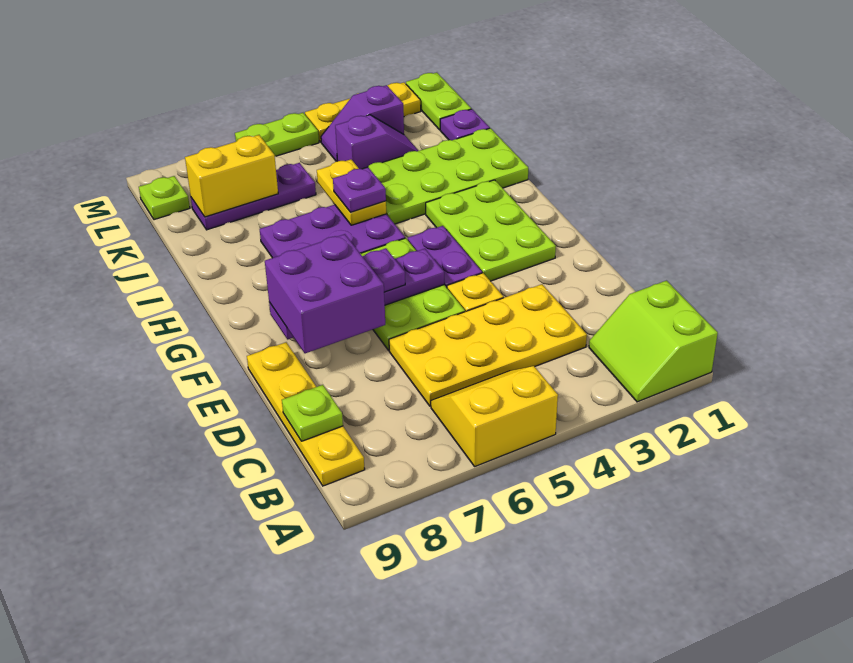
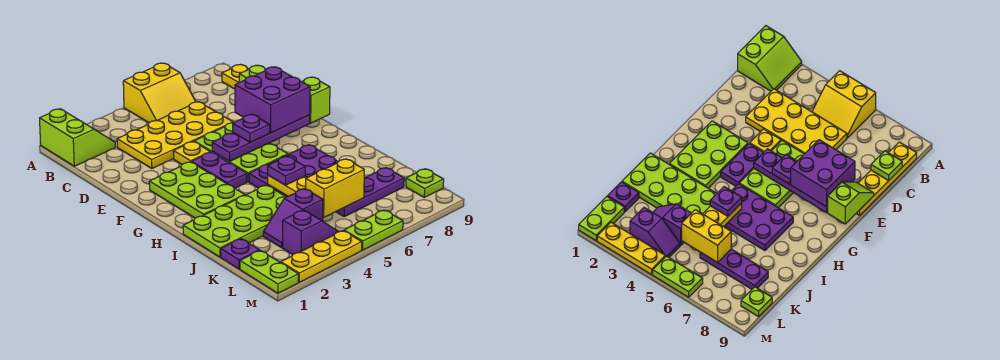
none -> lime slope E9:F9 level 2 top F
yellow brick K7:K8 level 2 -> yellow brick K5:K6 level 2

